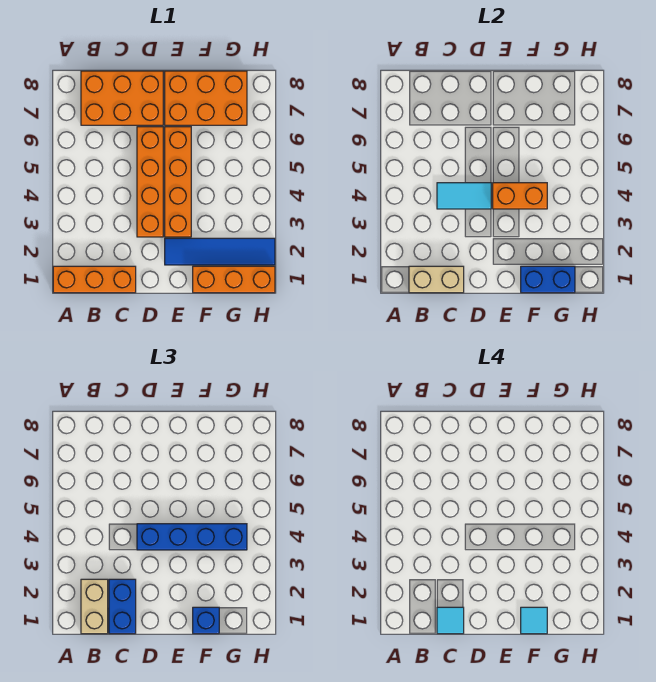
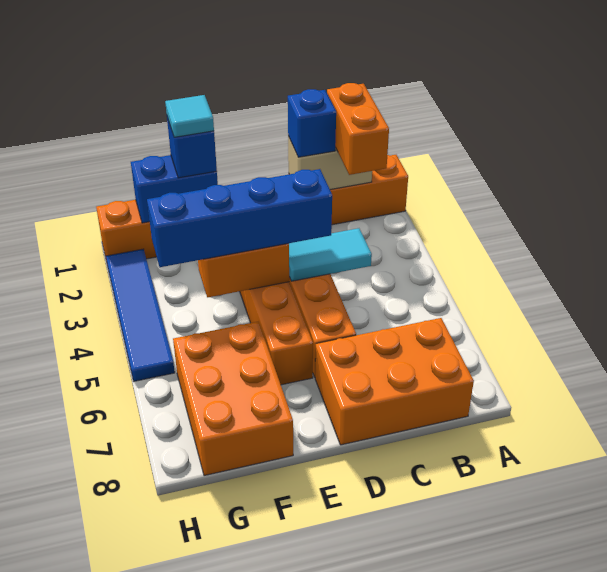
tan brick B1:B2 level 3 -> orange brick B1:B2 level 3
blue brick C1:C2 level 3 -> blue brick C1 level 3
cyan tile C1 level 4 -> none
blue tile E2:H2 level 1 -> blue tile H2:H5 level 1
orange brick E7:G8 level 1 -> orange brick F6:G8 level 1

